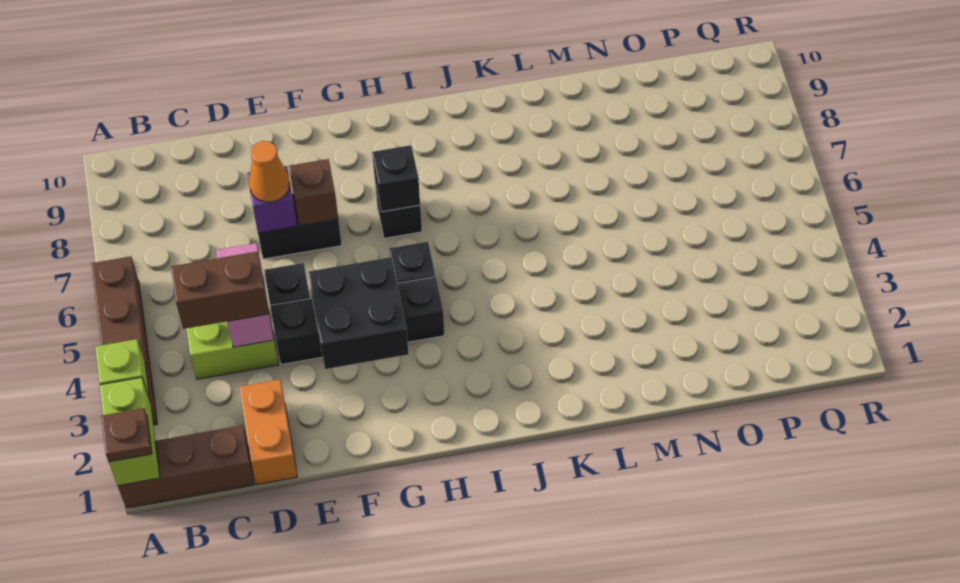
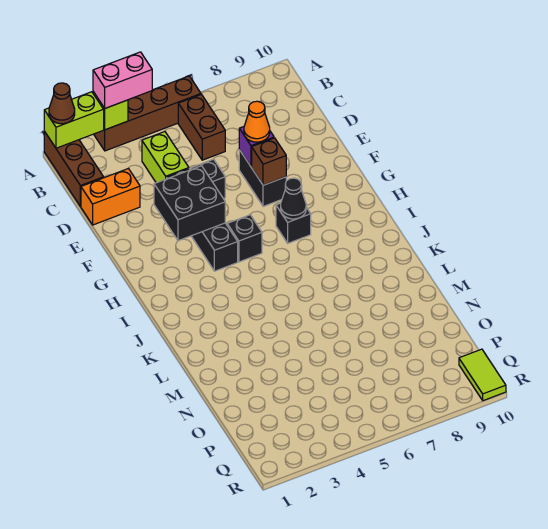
brown plate A1 level 3 -> brown cone A1 level 3
brown brick C4:D4 level 3 -> brown brick B6:C6 level 1
pink brick D4:D5 level 2 -> pink brick A3:A4 level 3
black brick H7 level 2 -> black cone H7 level 2
none -> lime tile Q10:R10 level 1

